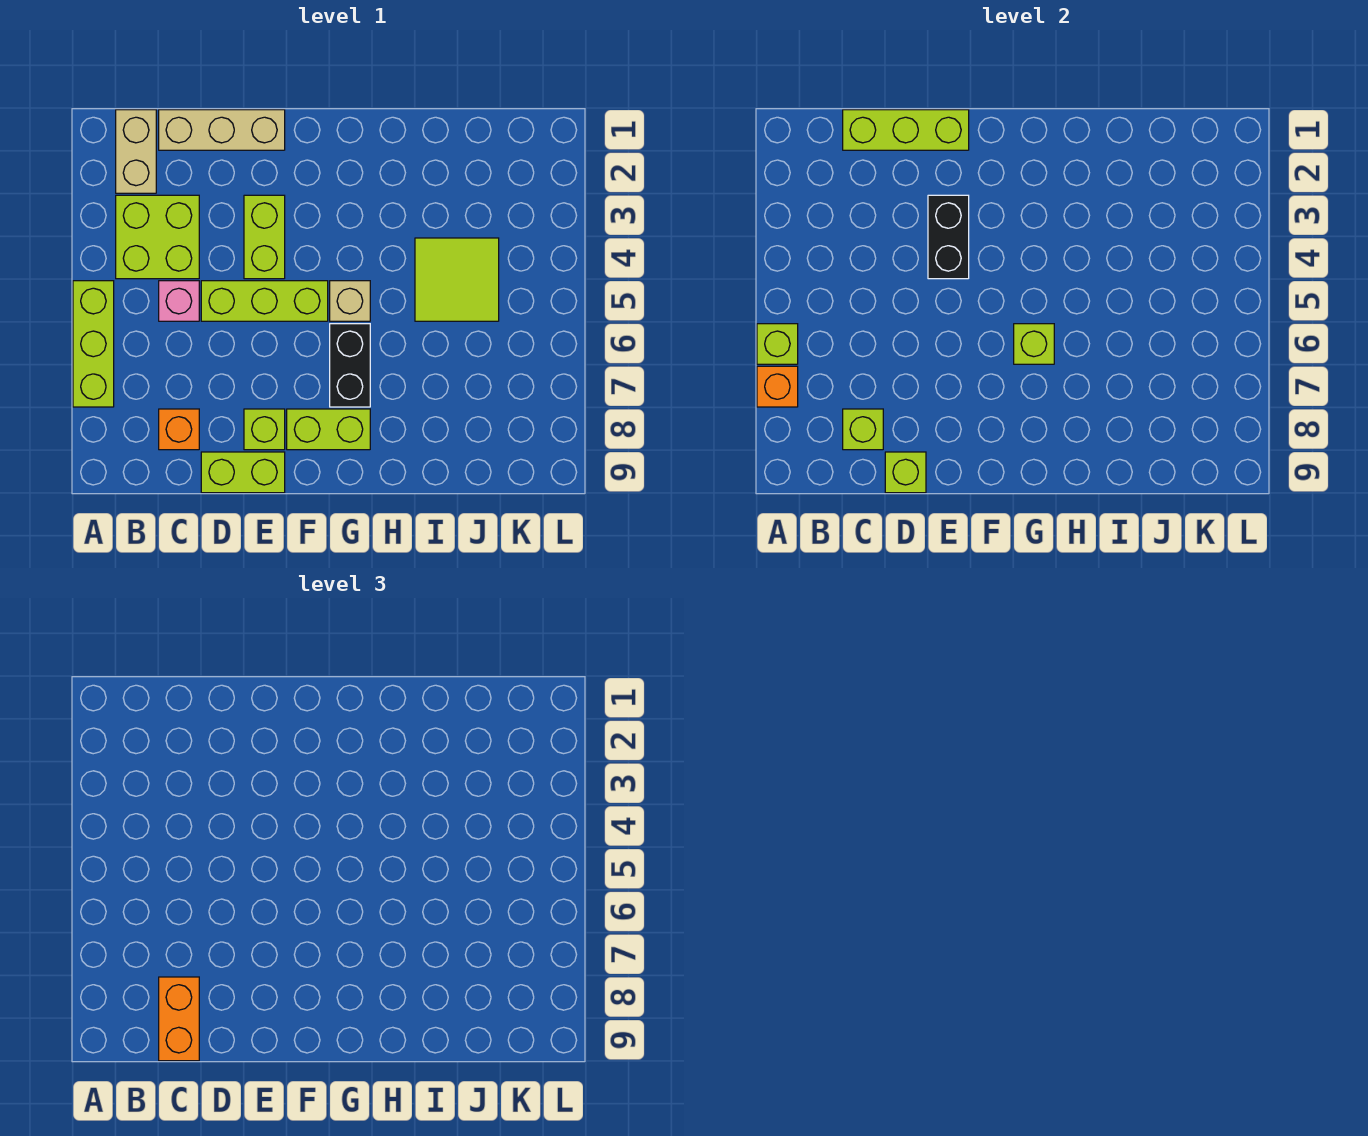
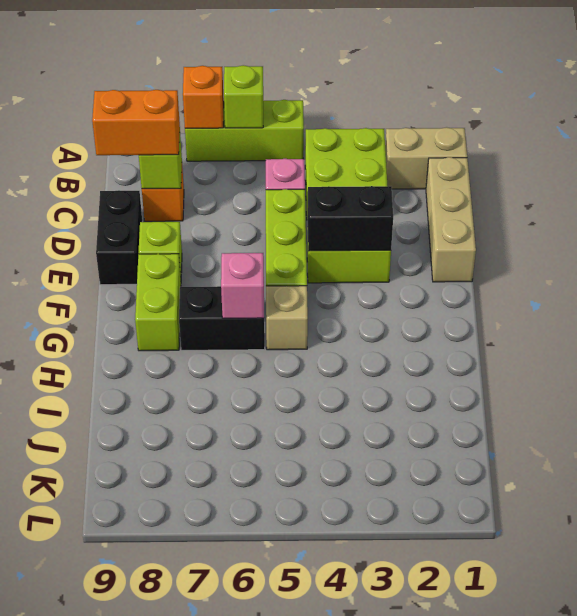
lime brick C1:E1 level 2 -> none
lime brick D9:E9 level 1 -> black brick D9:E9 level 1
lime brick D9 level 2 -> none
lime brick G6 level 2 -> pink brick G6 level 2
lime tile I4:J5 level 1 -> none

